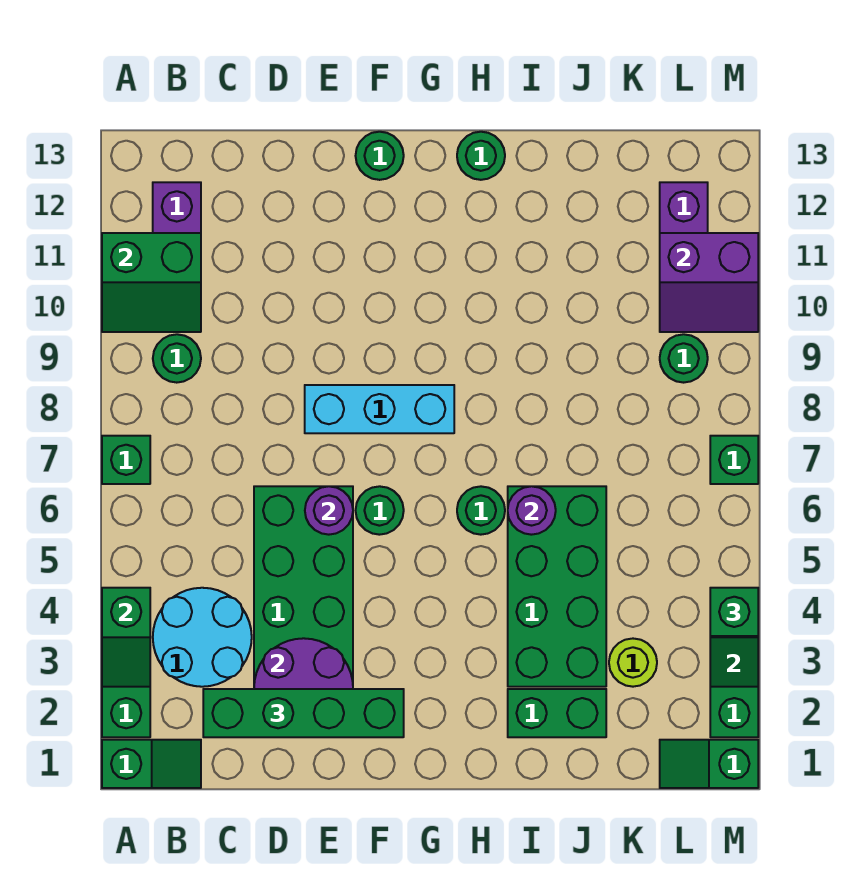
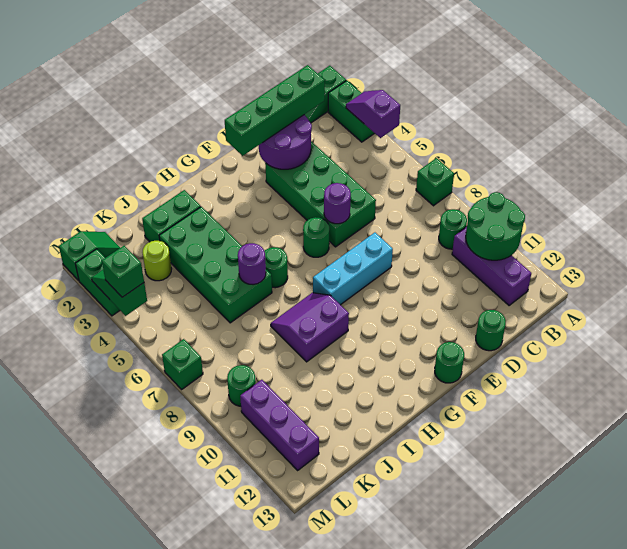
green slope A3:A4 level 2 top 4 -> purple slope A3:A4 level 2 top 4
green slope A10:B11 level 2 top 11 -> green round brick A10:B11 level 2
cyan round brick B3:C4 level 1 -> none
green round brick H13 level 1 -> green round brick D13 level 1
purple slope L10:M11 level 2 top 11 -> purple slope H8:I9 level 1 top 9

